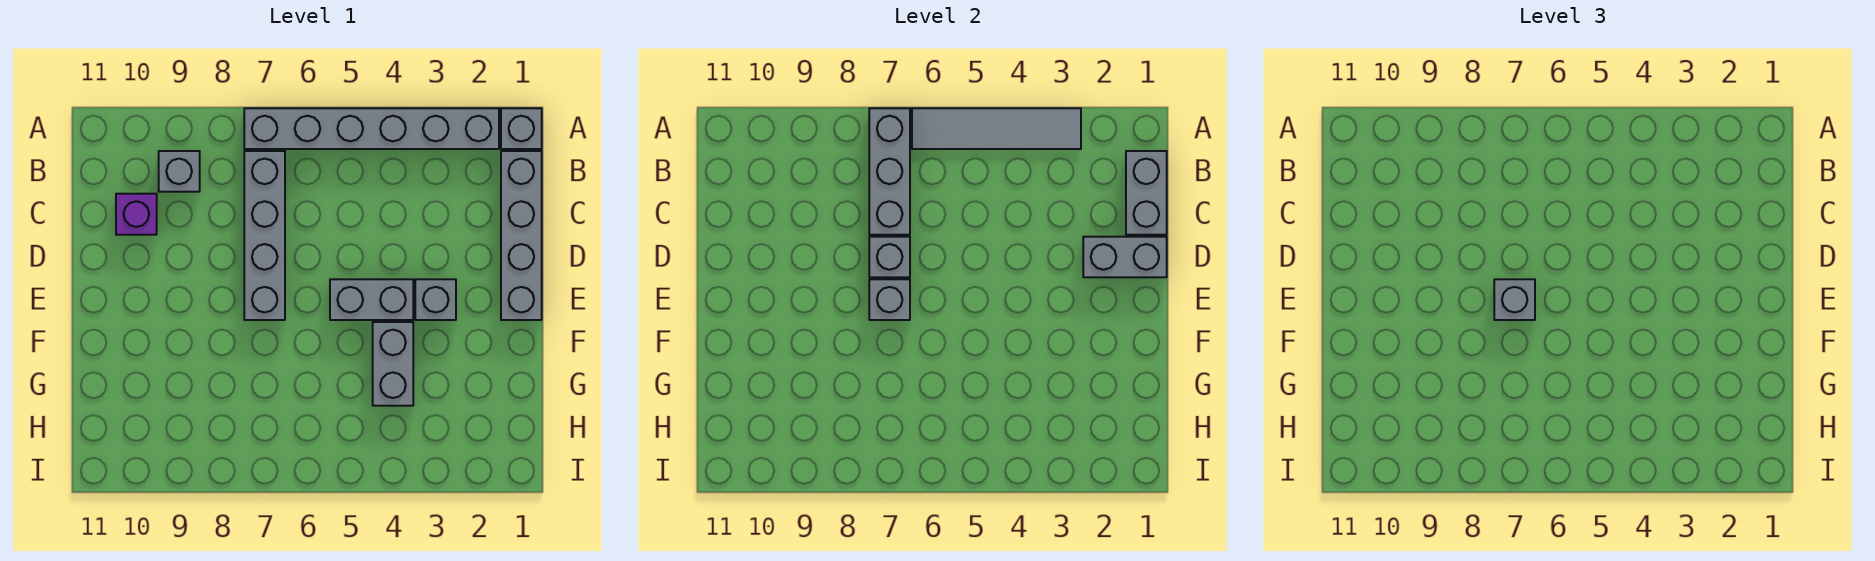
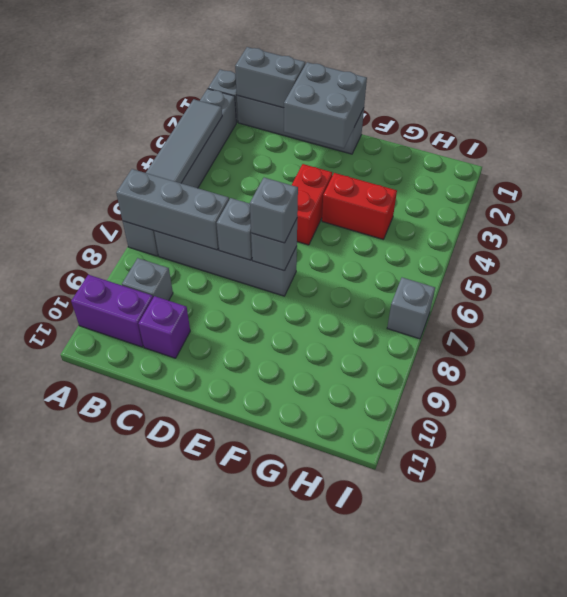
none -> purple brick A10:B10 level 1
grey brick D1:D2 level 2 -> grey brick D1:E2 level 2
grey brick E3 level 1 -> grey brick I7 level 1
grey brick E4:E5 level 1 -> red brick E4:E5 level 1
grey brick F4:G4 level 1 -> red brick F4:G4 level 1

